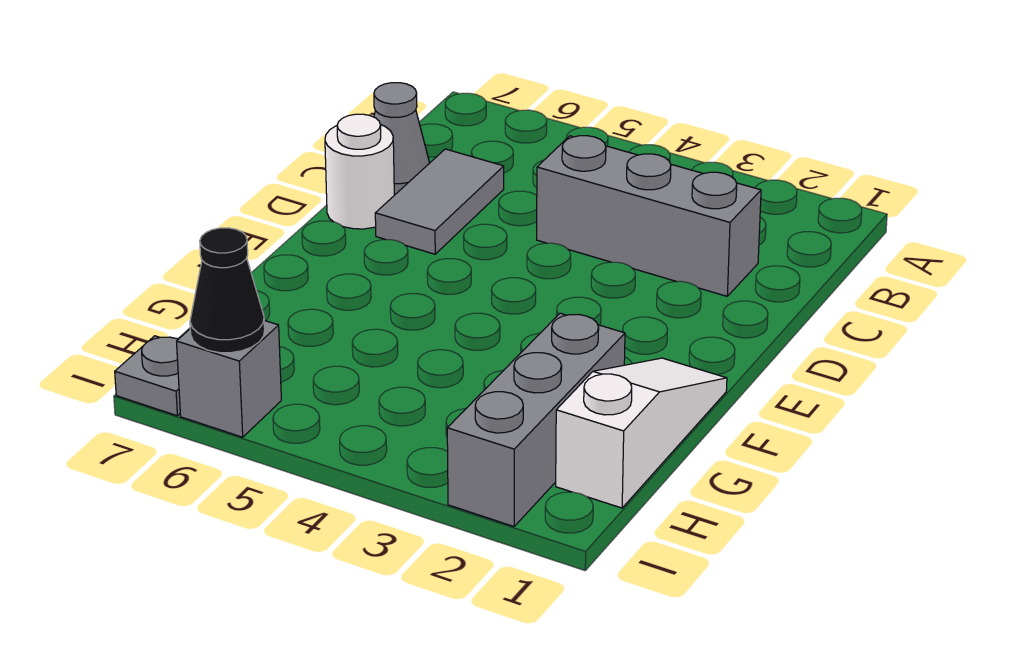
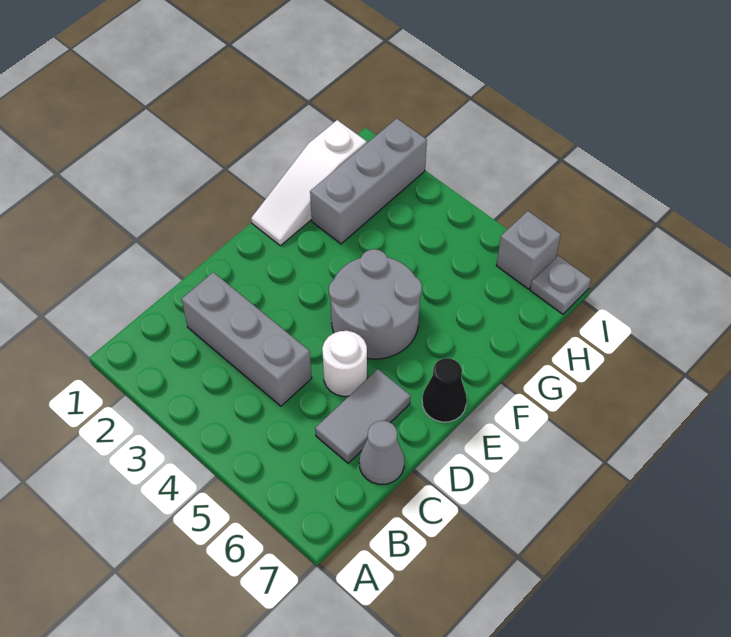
white round brick D7 level 1 -> white round brick D5 level 1
none -> grey round brick E4:F5 level 1
black cone I6 level 2 -> black cone E7 level 1

